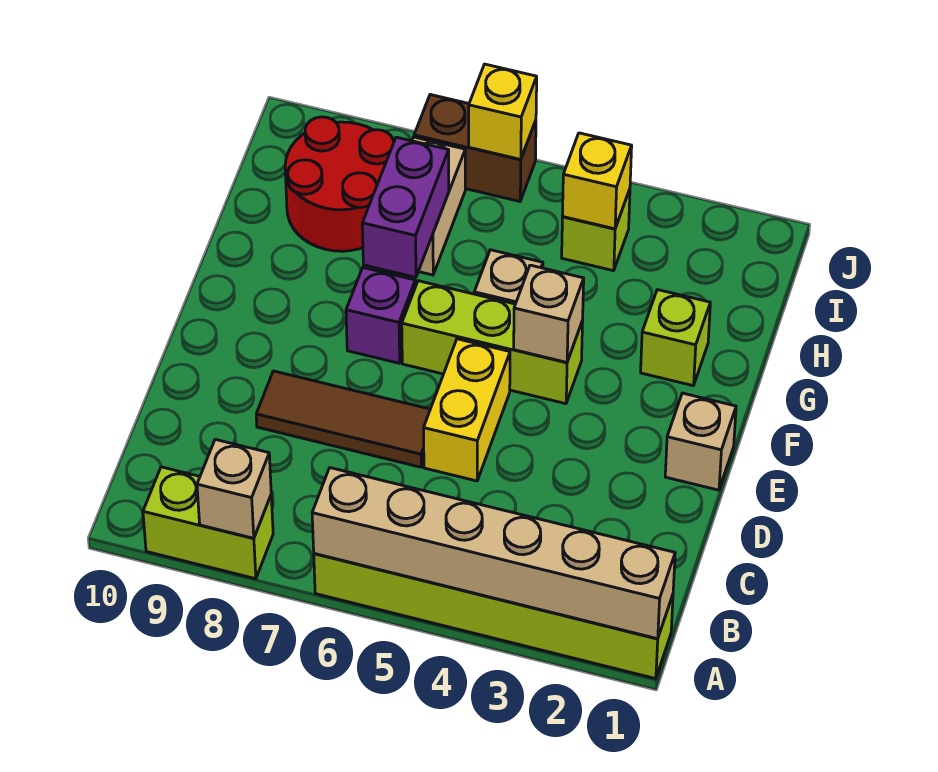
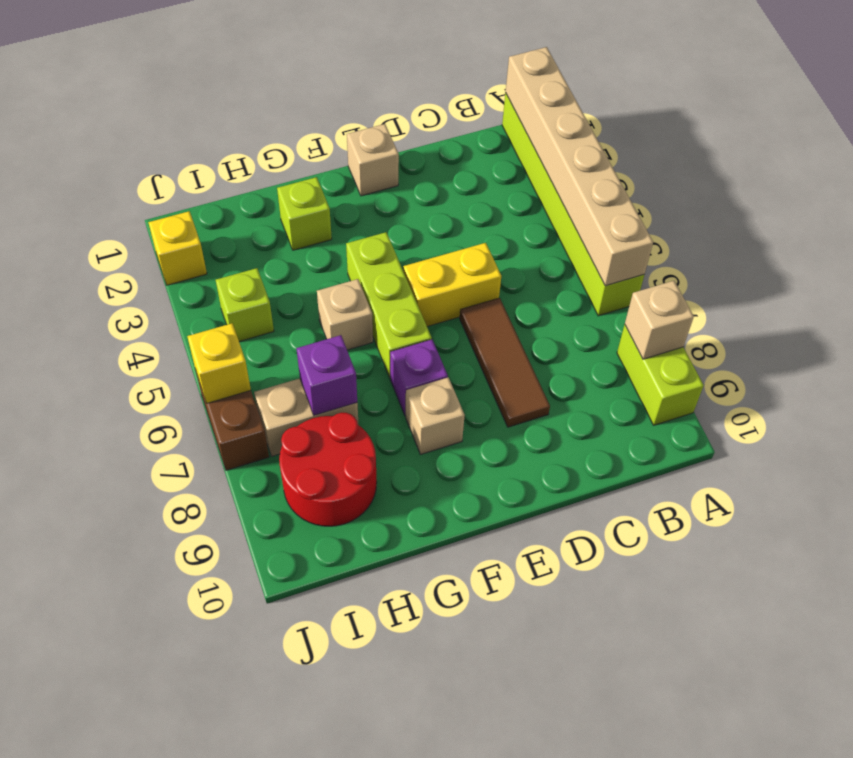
tan brick F4 level 2 -> tan brick F8 level 1
purple brick G7:H7 level 2 -> purple brick H7 level 2
yellow brick I4 level 2 -> yellow brick J2 level 1

